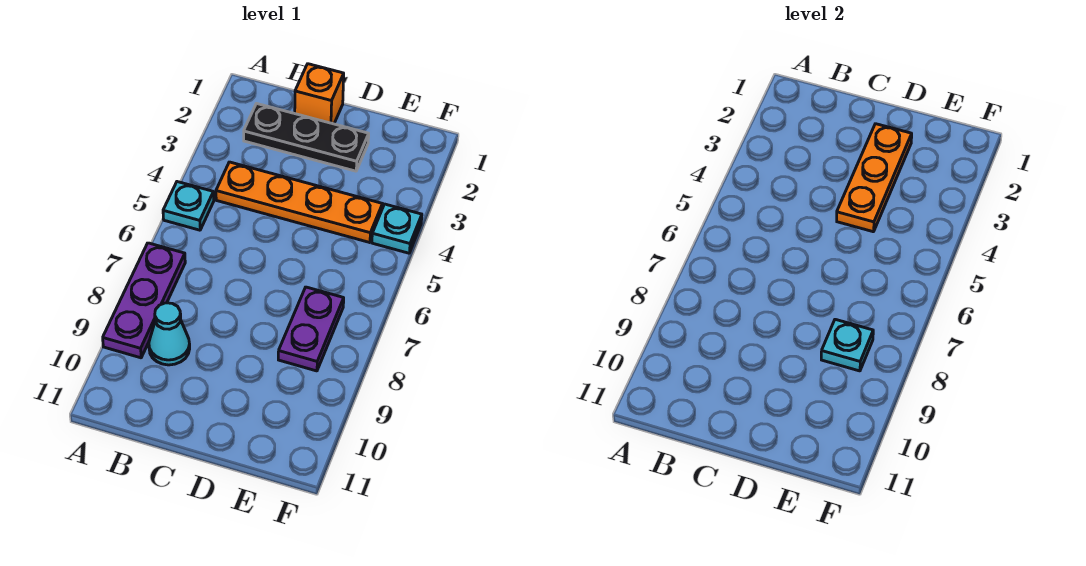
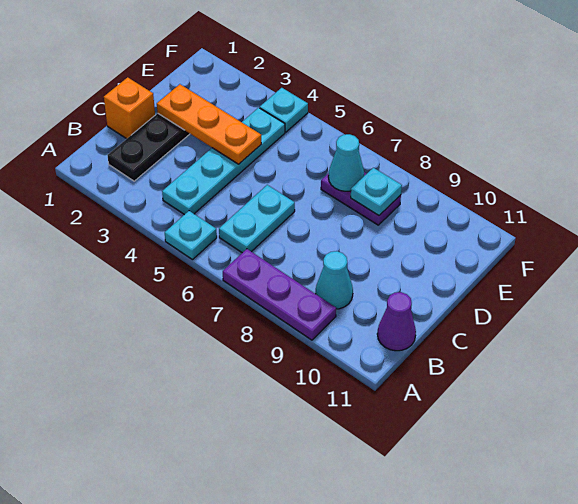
orange plate B4:E4 level 1 -> cyan plate B4:E4 level 1
none -> cyan plate B6:C6 level 1
none -> purple cone B11 level 1
none -> cyan cone E7 level 2

